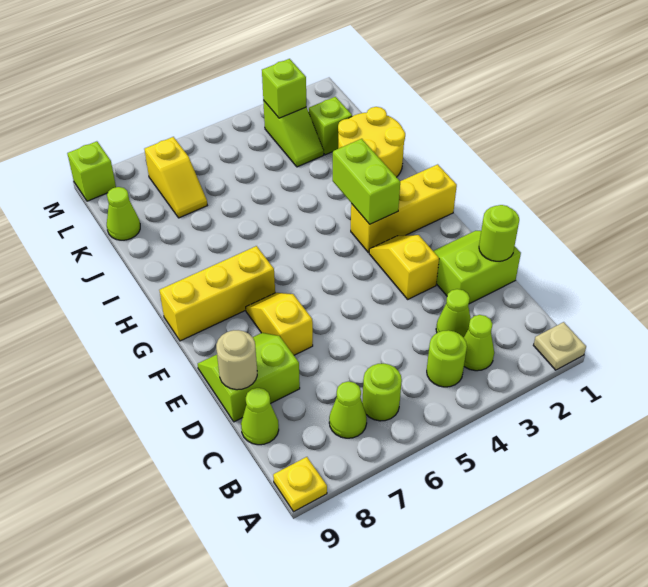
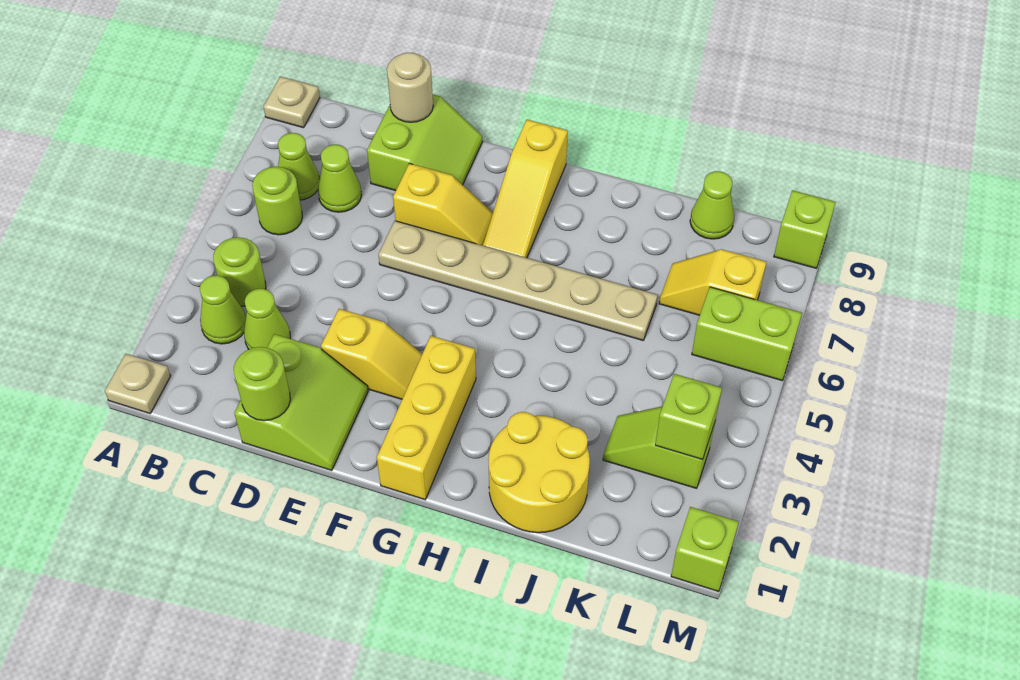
yellow plate A9 level 1 -> tan plate A9 level 1
lime cone C9 level 1 -> lime cone C7 level 1
none -> tan plate E6:J6 level 1
lime brick G3:H3 level 2 -> lime brick L6:M6 level 1
yellow brick G7:G9 level 1 -> yellow slope G7:G9 level 1 top 9
lime brick K2 level 1 -> lime brick M1 level 1

